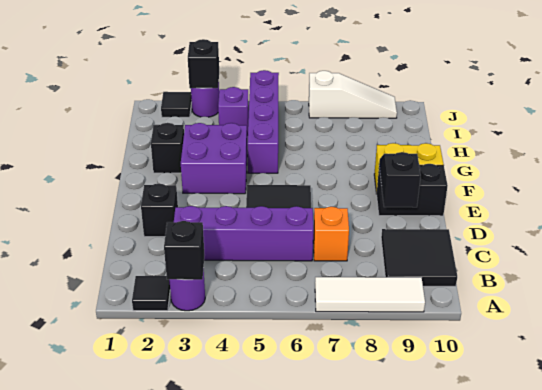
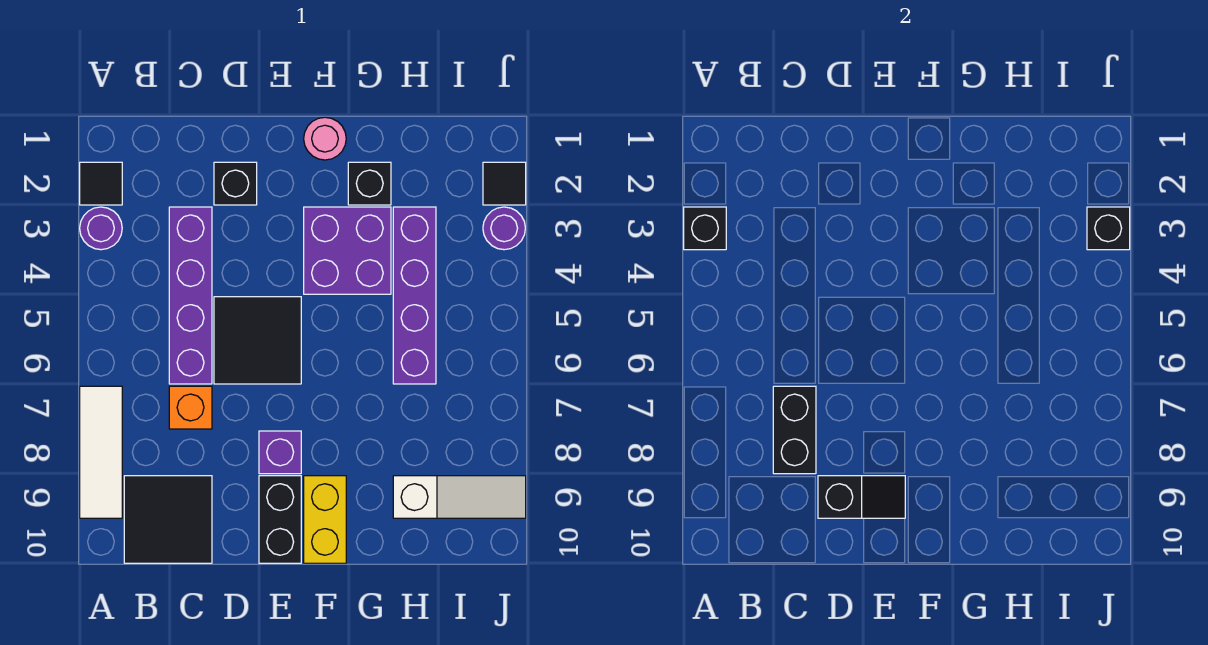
none -> black brick C7:C8 level 2
none -> pink round brick F1 level 1
purple brick G5:J5 level 1 -> purple brick H3:H6 level 1
purple brick I4 level 1 -> purple brick E8 level 1
white slope J7:J9 level 1 top 7 -> white slope H9:J9 level 1 top H

